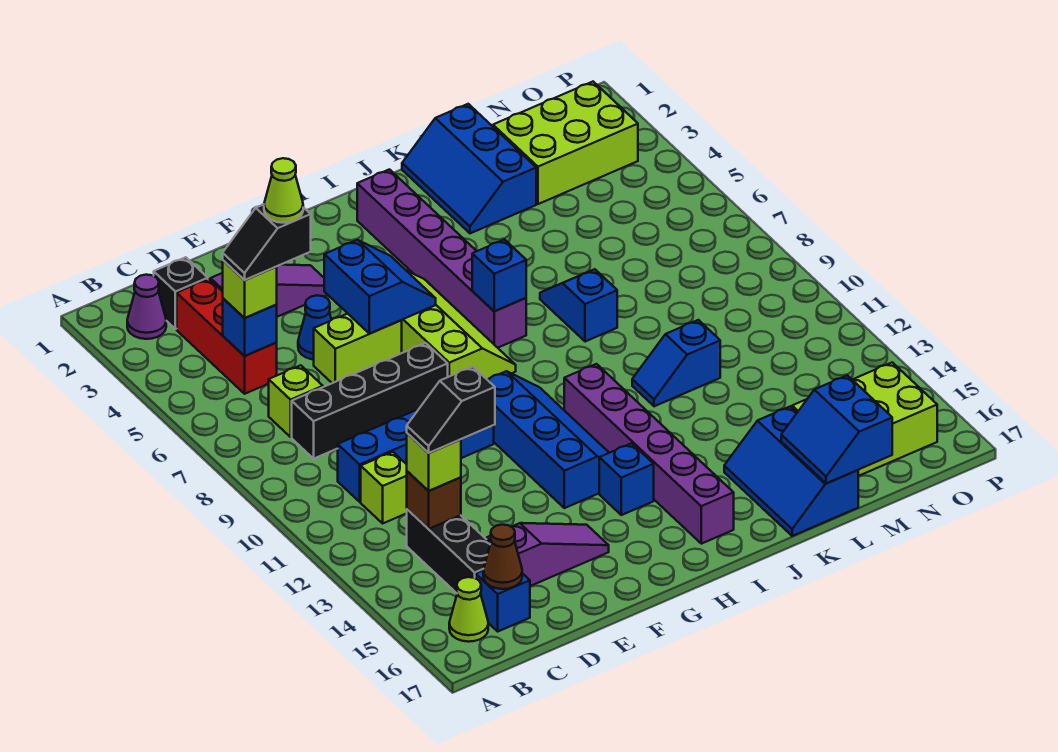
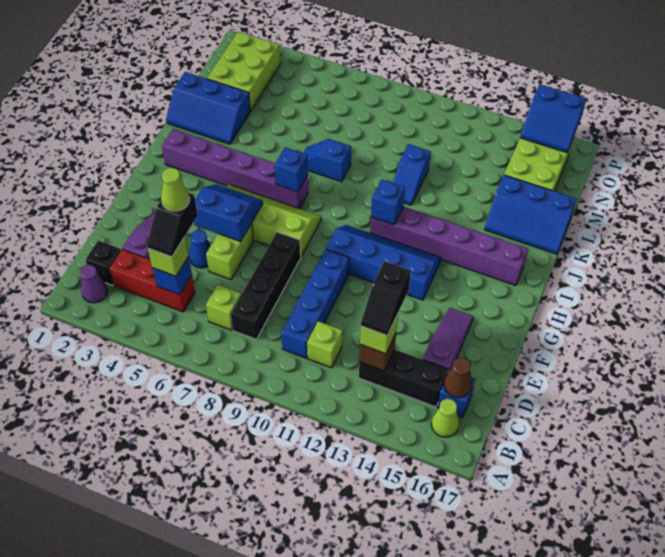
blue brick H14 level 1 -> blue brick I11 level 2
blue slope L16:M17 level 2 top M -> blue slope O15:P16 level 2 top P

